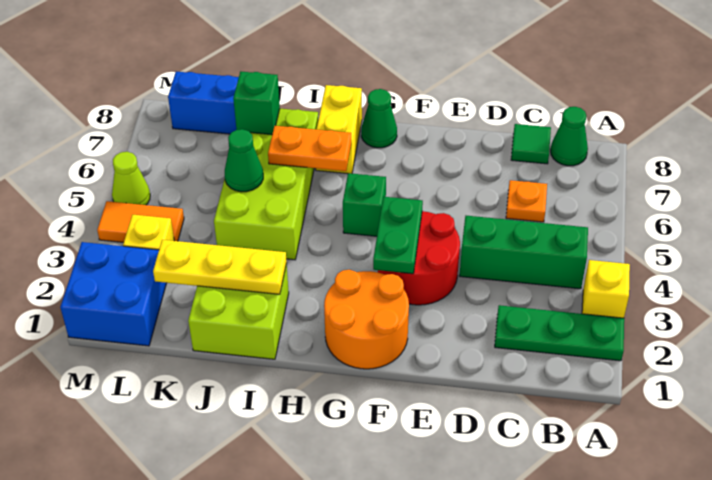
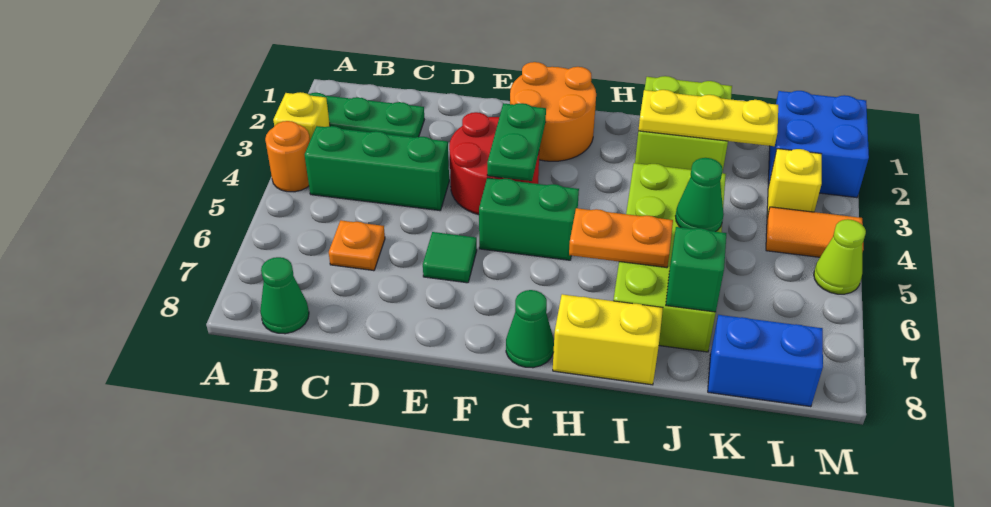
none -> orange round brick A4 level 1
green tile C8 level 1 -> green tile E6 level 1
green brick G5 level 1 -> green brick F5:G5 level 1
yellow brick H7:H8 level 1 -> yellow brick H8:I8 level 1

